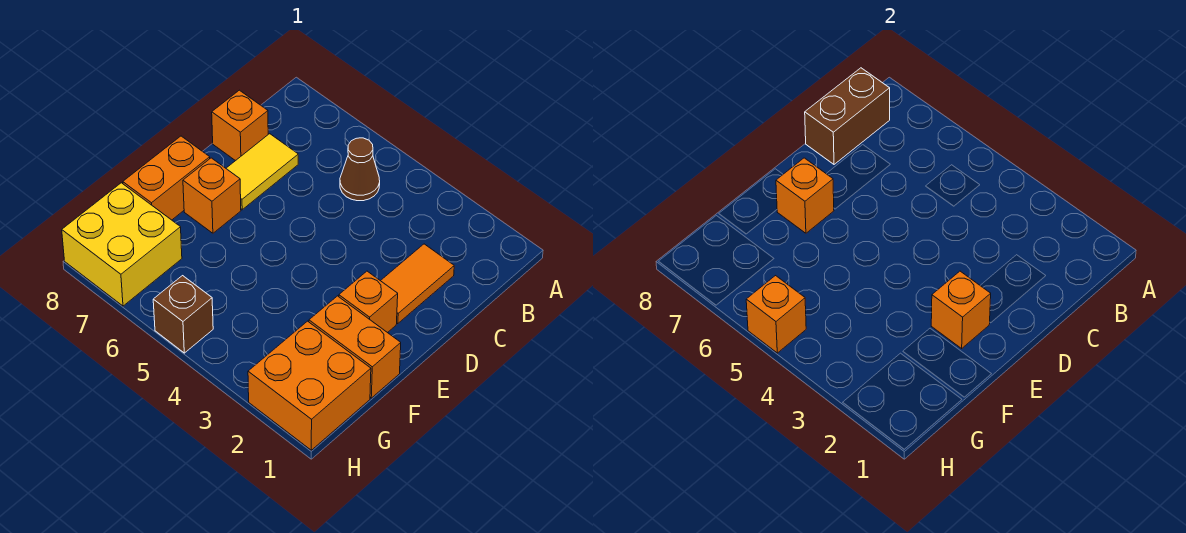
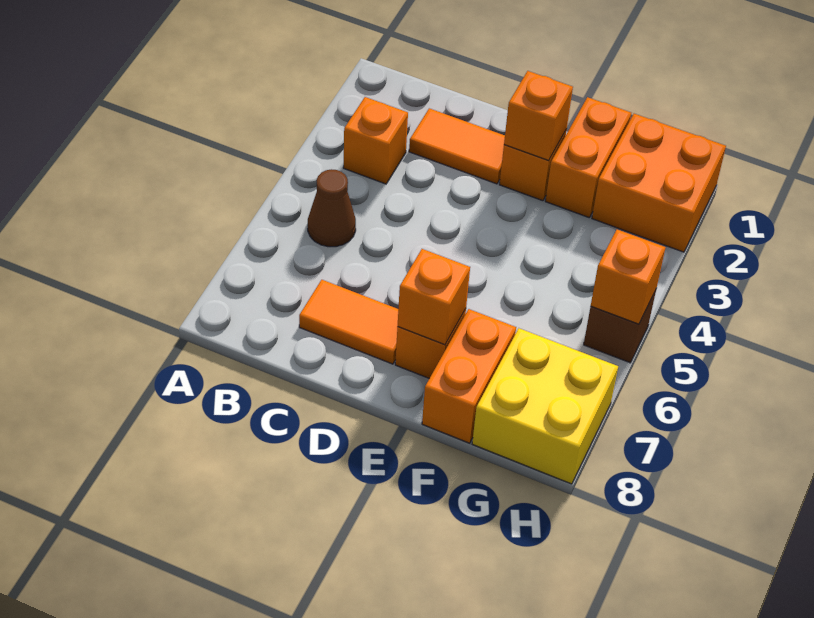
brown brick B8:C8 level 2 -> none
yellow tile C7:D7 level 1 -> orange tile C7:D7 level 1
orange brick C8 level 1 -> orange brick B3 level 1
orange brick E8:F8 level 1 -> orange brick F7:F8 level 1

